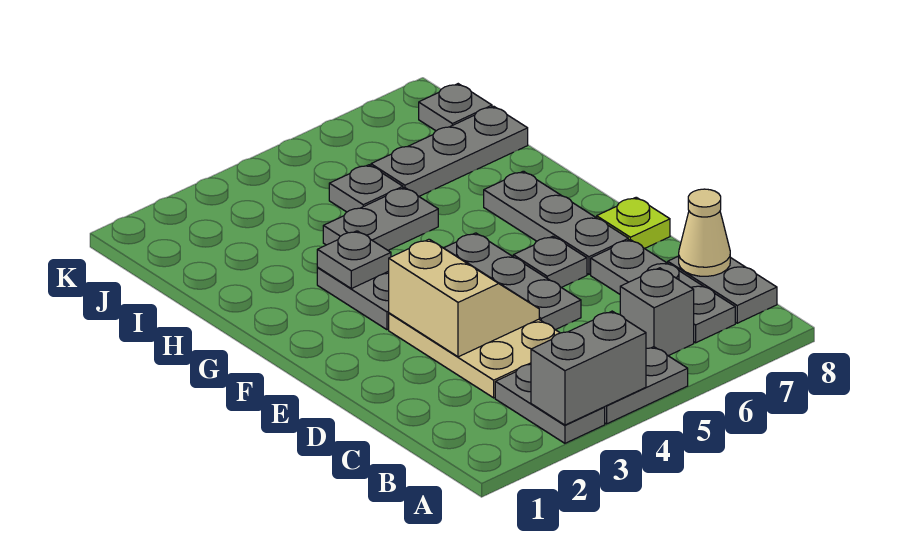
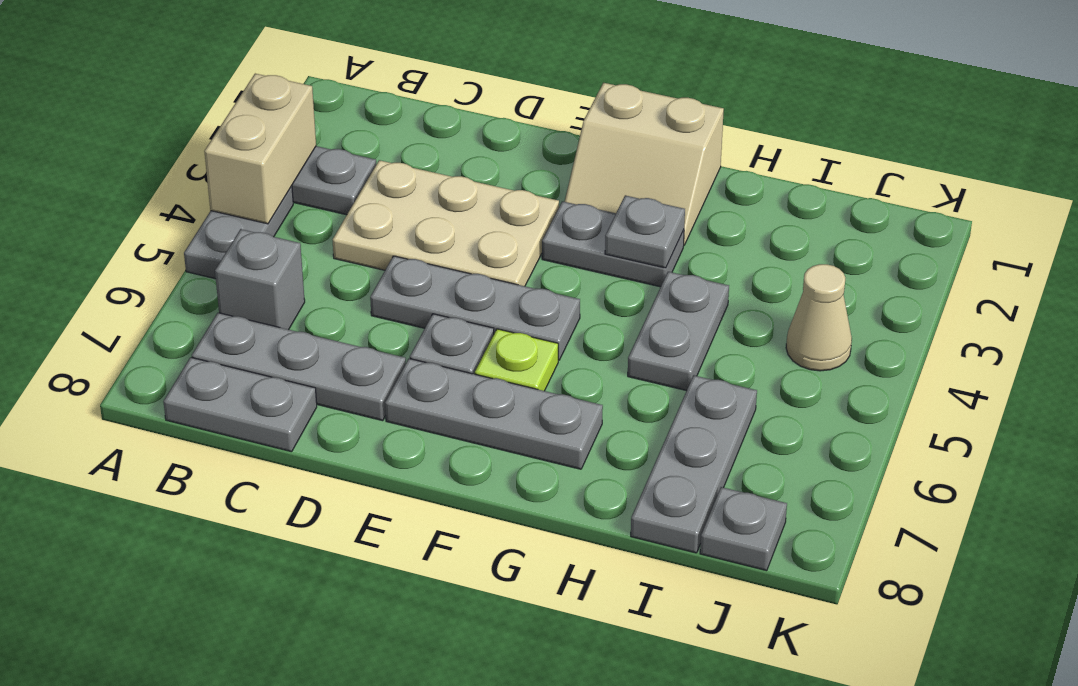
grey brick A3:A4 level 2 -> tan brick A3:A4 level 2
tan cone C8 level 2 -> tan cone J4 level 1
tan slope D3:E4 level 2 top 3 -> tan slope F1:G2 level 1 top 1
lime plate E8 level 1 -> lime plate F6 level 1
grey plate I5 level 1 -> none

